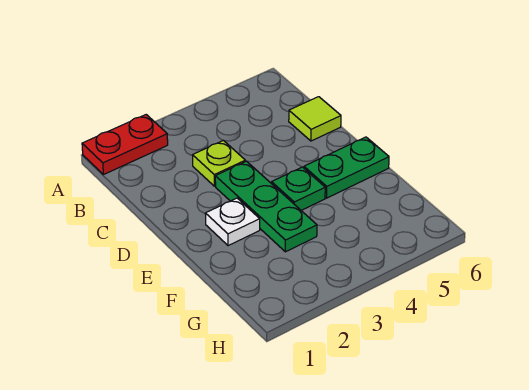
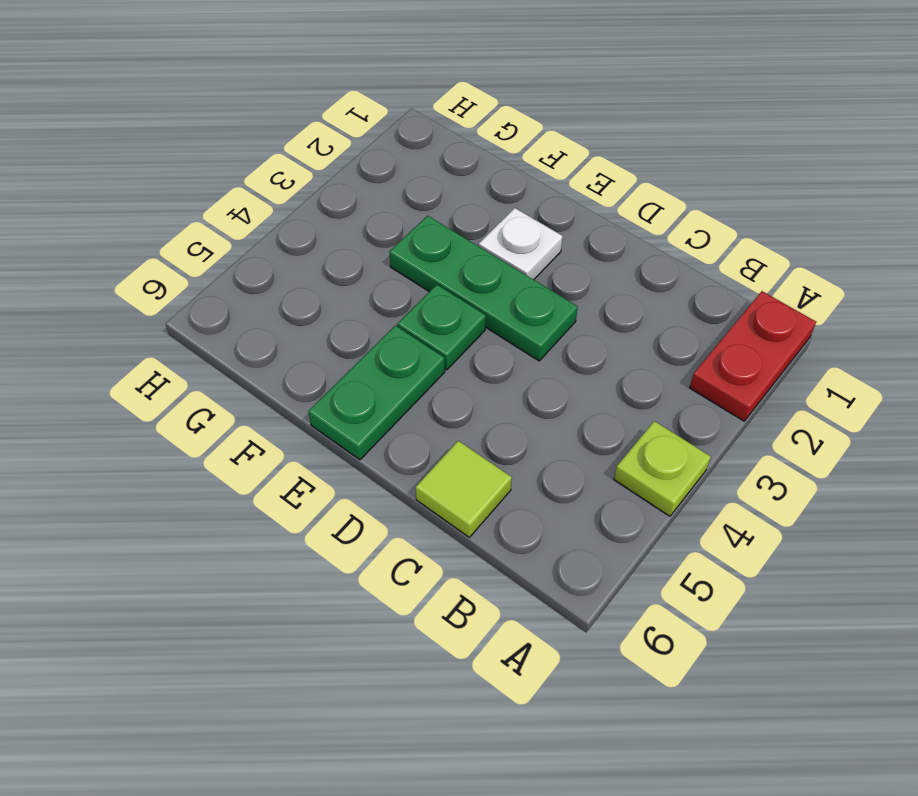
lime plate C3 level 1 -> lime plate A4 level 1

